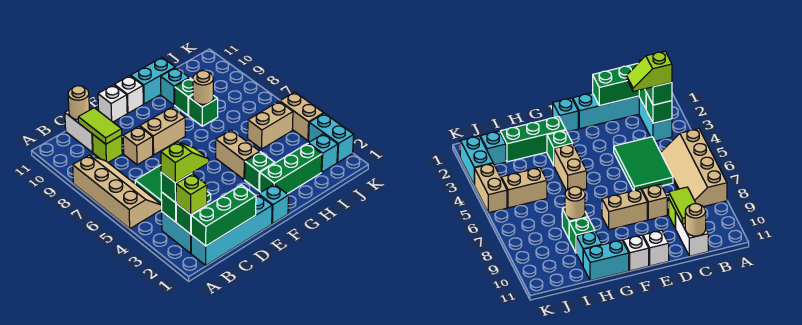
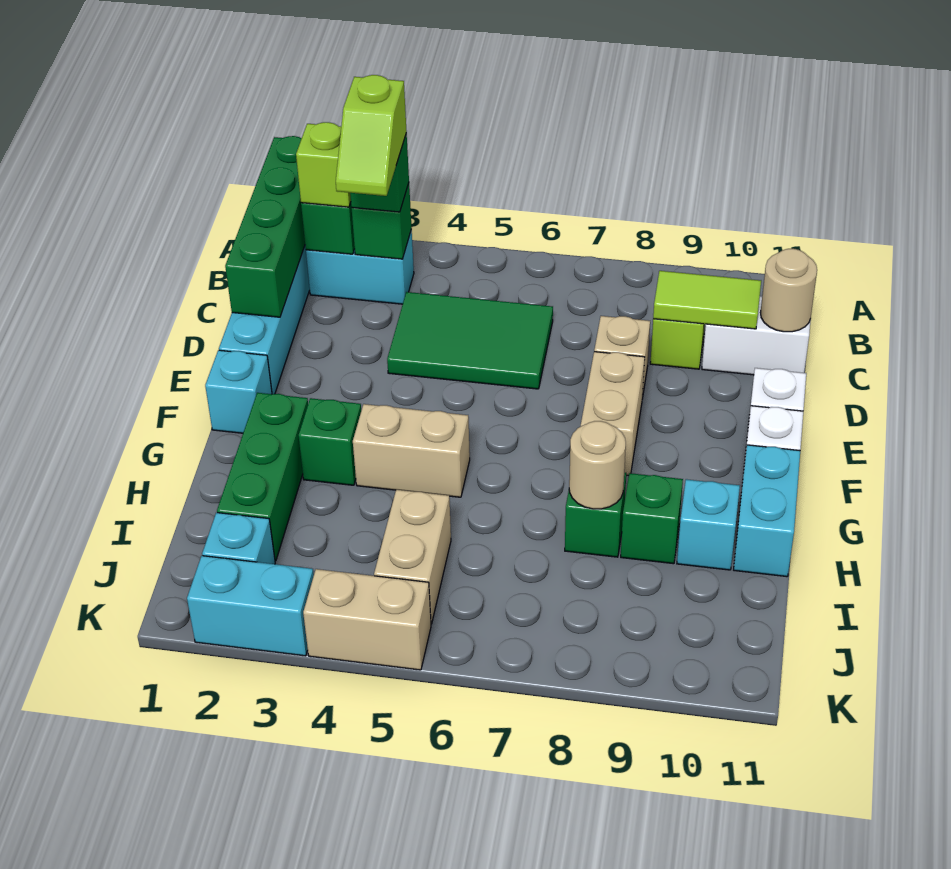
tan slope A5:B8 level 1 top A -> none
green brick B1:D1 level 2 -> green brick A1:D1 level 2

